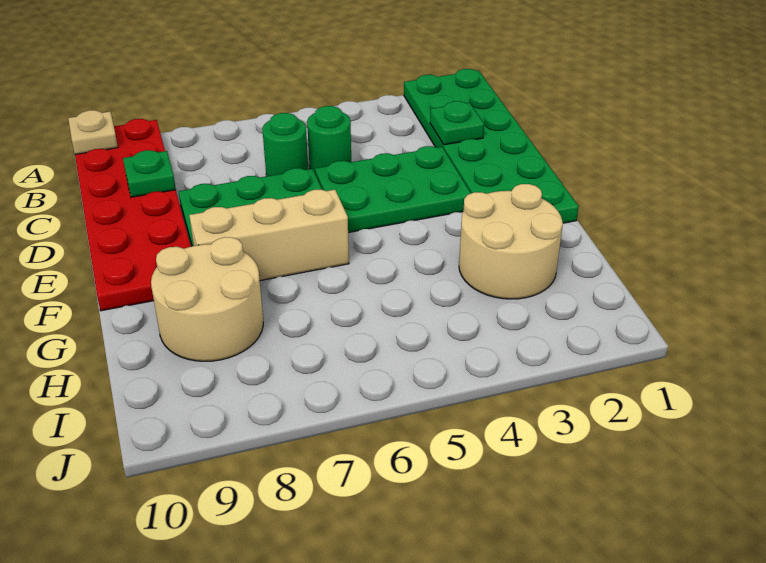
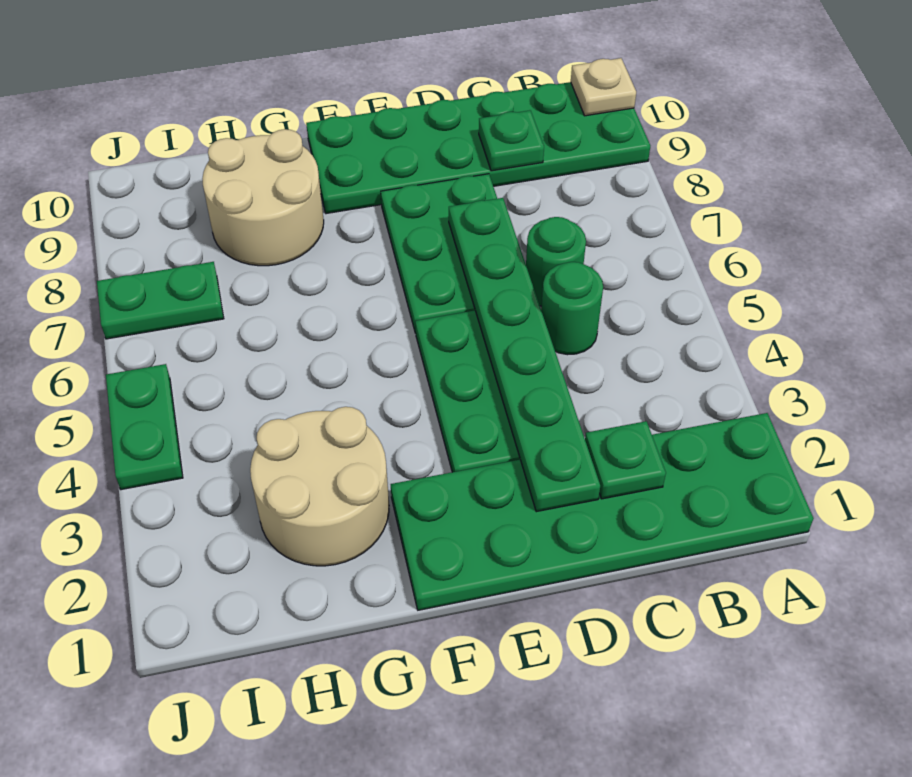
red plate A9:F10 level 1 -> green plate A9:F10 level 1
none -> green plate D2:D7 level 2
tan brick F6:F8 level 1 -> none
none -> green plate I7:J7 level 1
none -> green plate J4:J5 level 1

